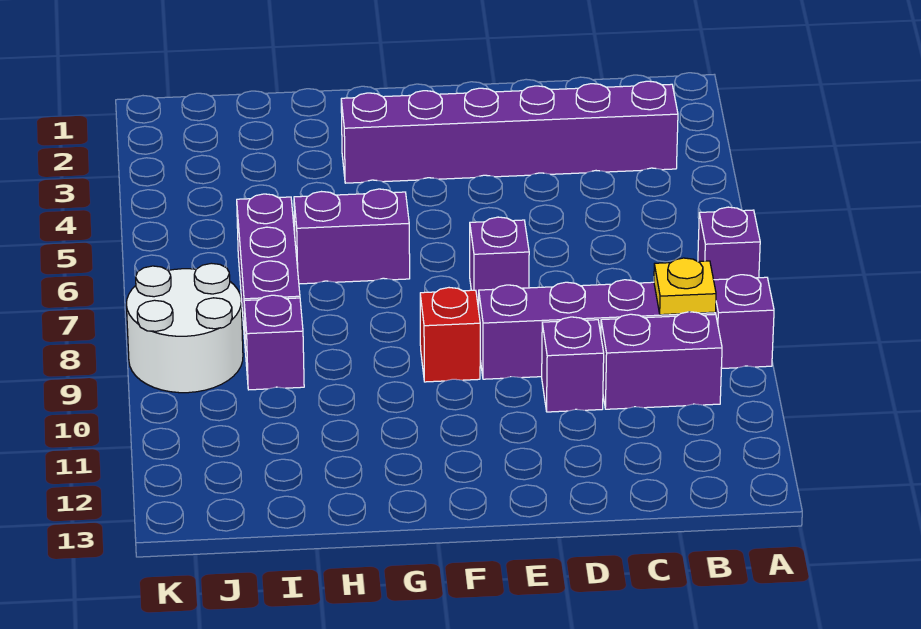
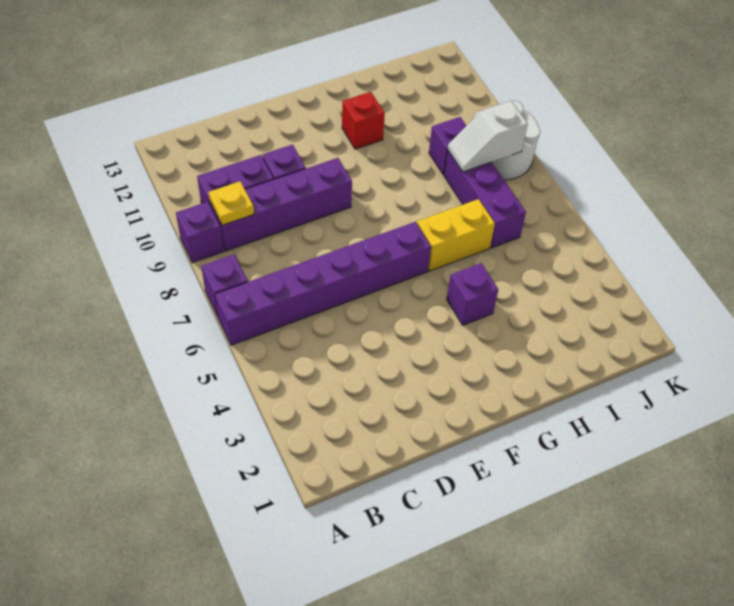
purple brick B3:G3 level 1 -> purple brick A6:F6 level 1
purple brick E7 level 1 -> purple brick G4 level 1
red brick F9 level 1 -> red brick G11 level 1
purple brick G6:H6 level 1 -> yellow brick G6:H6 level 1
none -> white slope I8:J8 level 2 top J

